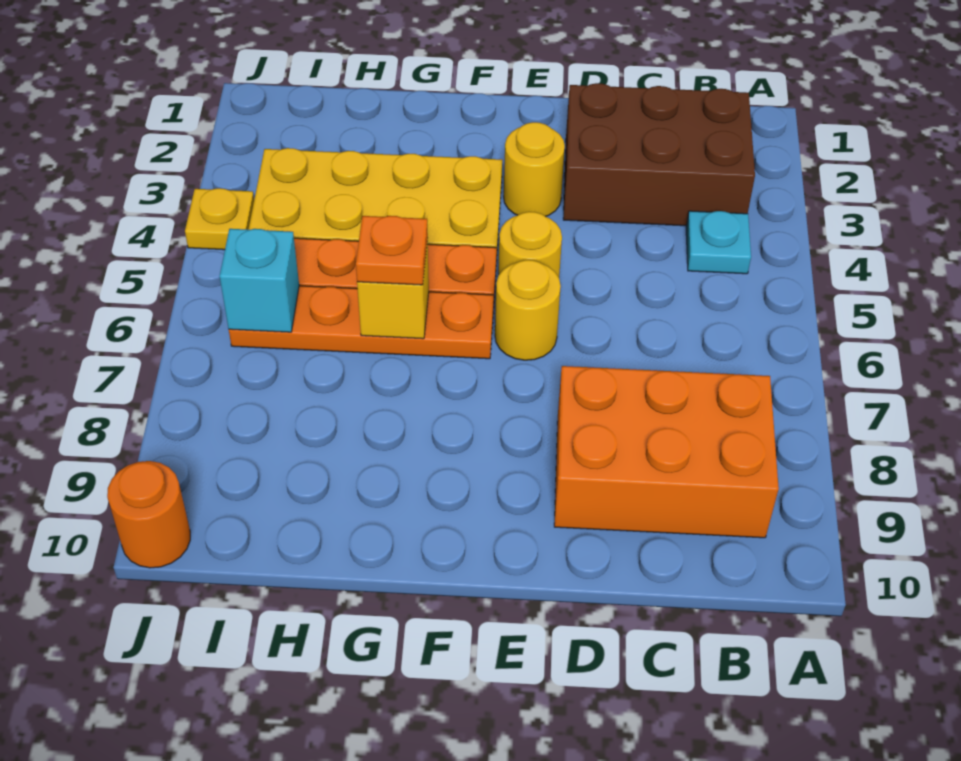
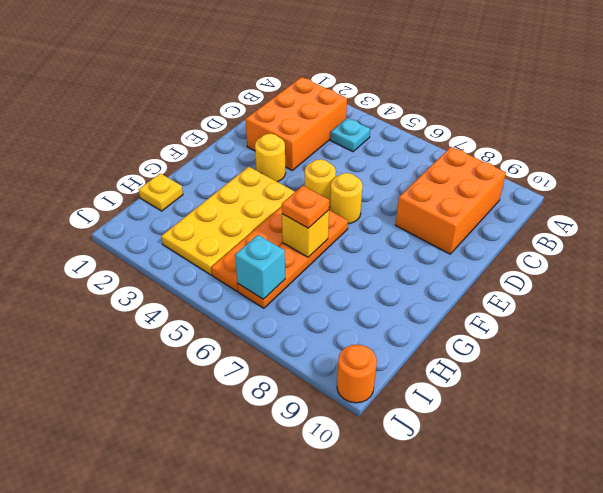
brown brick B2:D3 level 1 -> orange brick B2:D3 level 1
yellow plate J4 level 1 -> yellow plate H1 level 1

